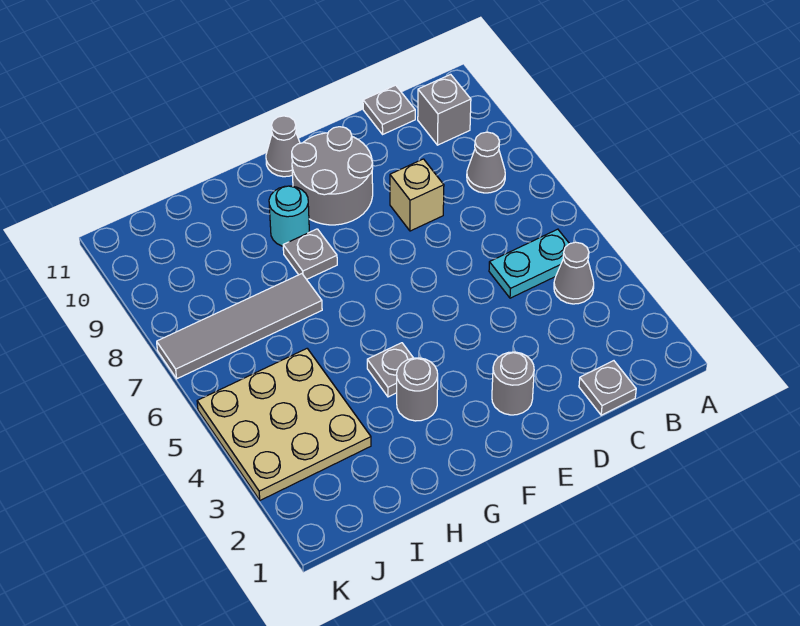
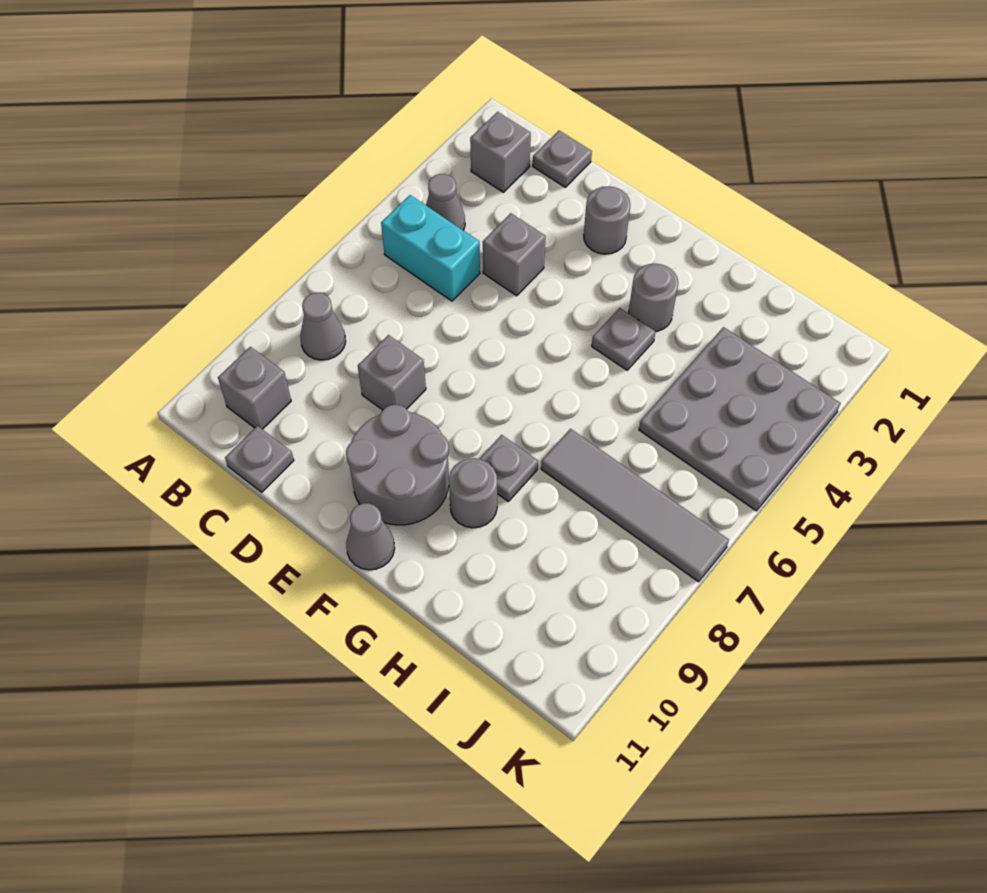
none -> grey brick B2 level 1
cyan plate B5:C5 level 1 -> cyan brick B5:C5 level 1
none -> grey brick D4 level 1
tan brick D8 level 1 -> grey brick D8 level 1
cyan round brick G9 level 1 -> grey round brick G9 level 1
tan plate I3:K5 level 1 -> grey plate I3:K5 level 1

